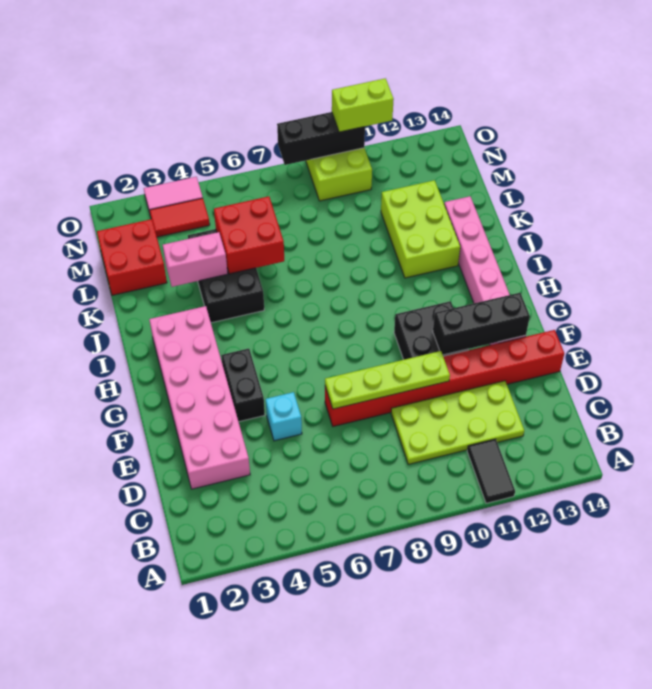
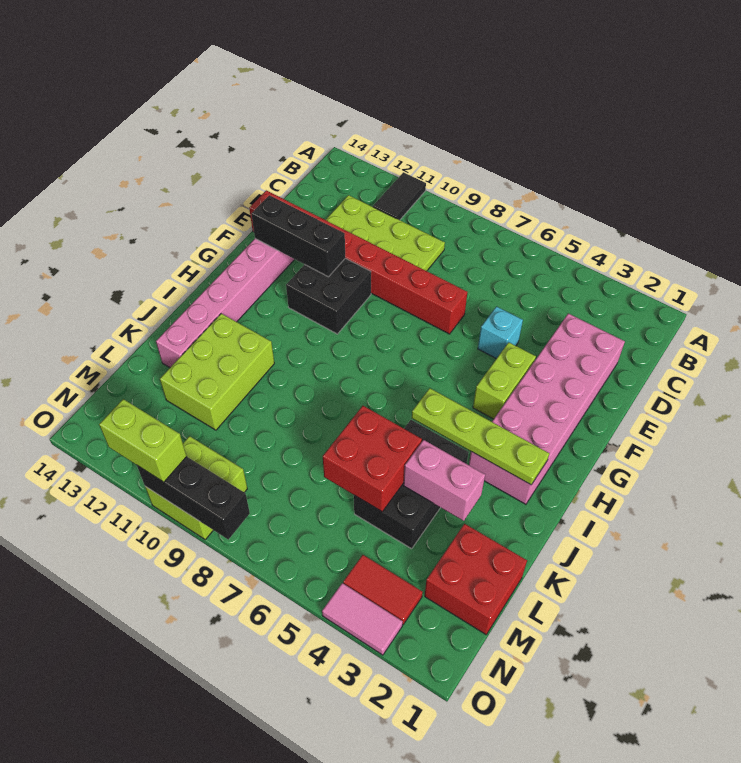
lime plate E7:E10 level 2 -> lime plate I2:I5 level 2
black brick F4:G4 level 1 -> lime brick F4:G4 level 1

